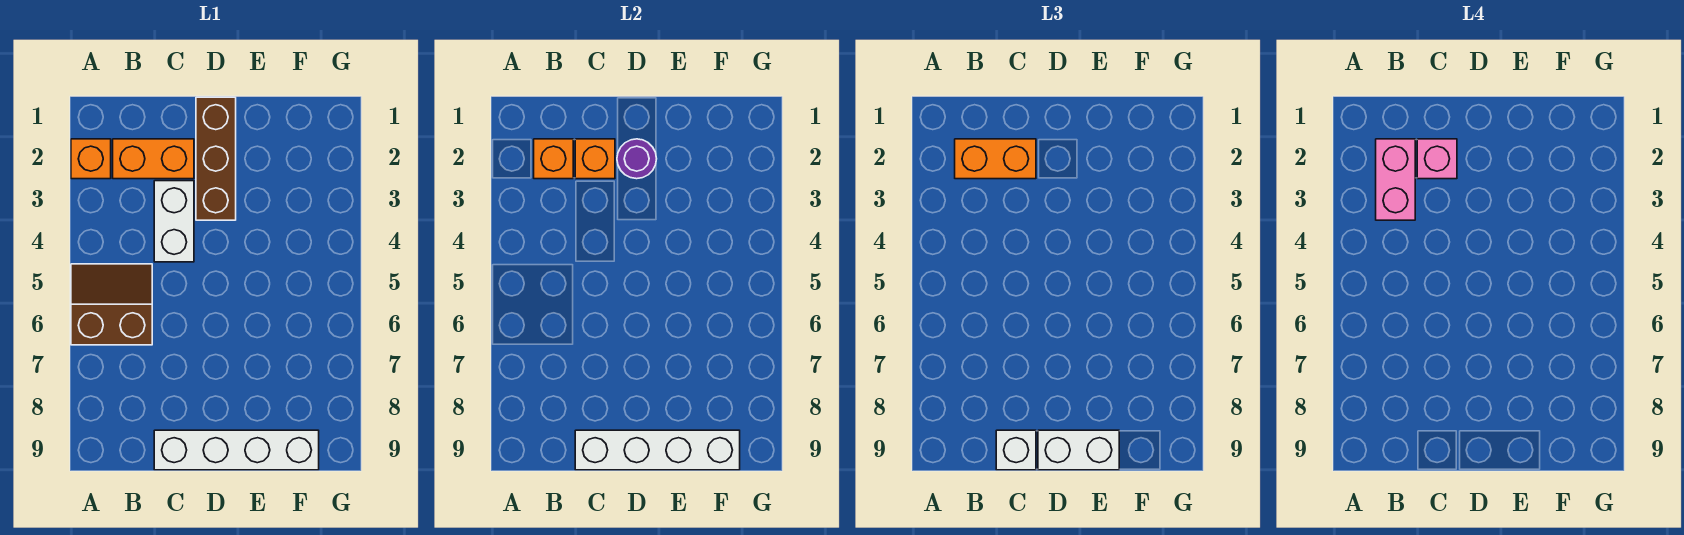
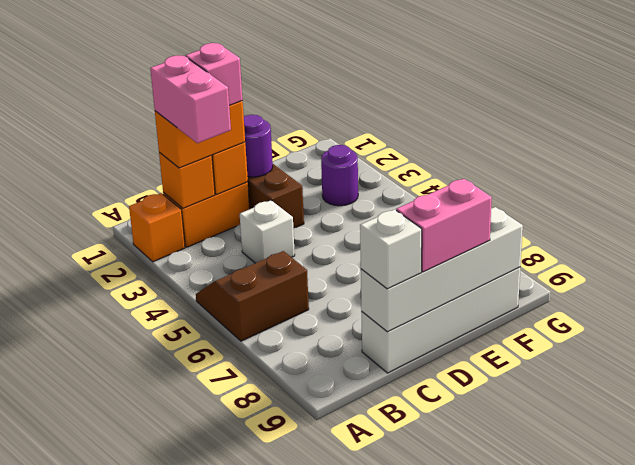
white brick C3:C4 level 1 -> white brick C4 level 1
white brick D9:E9 level 3 -> pink brick D9:E9 level 3
none -> purple round brick F3 level 1

